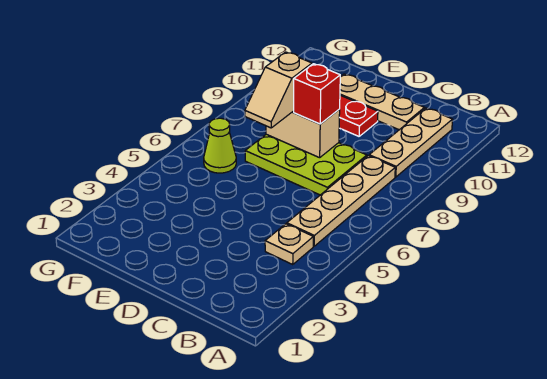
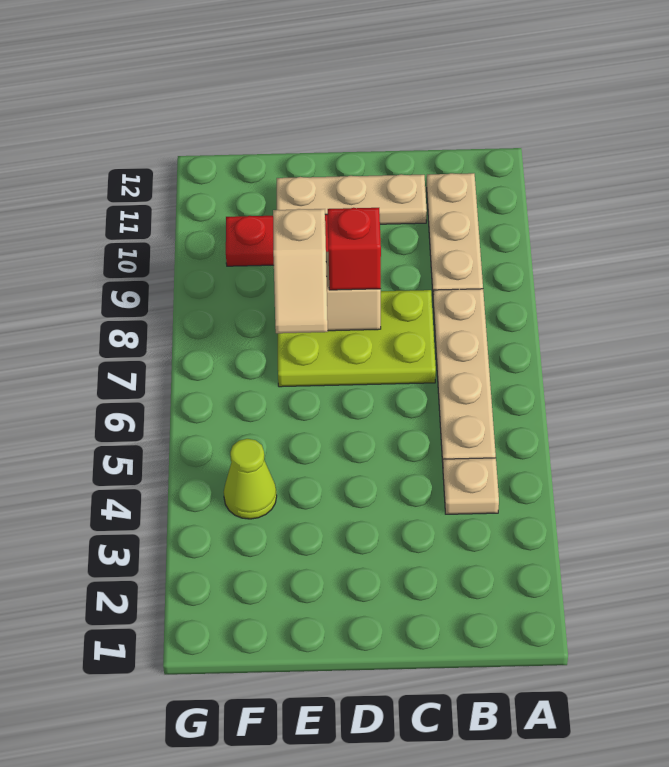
lime cone F6 level 1 -> lime cone F4 level 1

